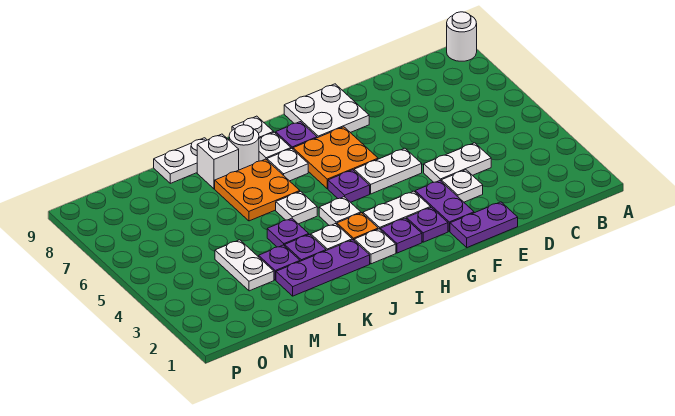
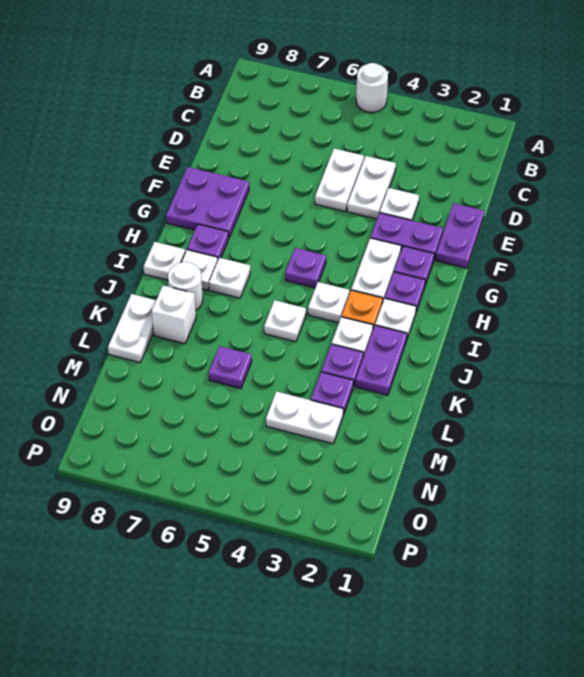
white round brick A9 level 1 -> white round brick A5 level 1
white plate F5:G5 level 1 -> white plate D5:E5 level 1
white plate F8:G9 level 1 -> purple plate F8:G9 level 1
orange plate G6:H7 level 1 -> none
purple plate J2:L2 level 1 -> purple plate J2:K2 level 1
orange plate J6:K7 level 1 -> none
purple plate K4 level 1 -> purple plate L6 level 1

